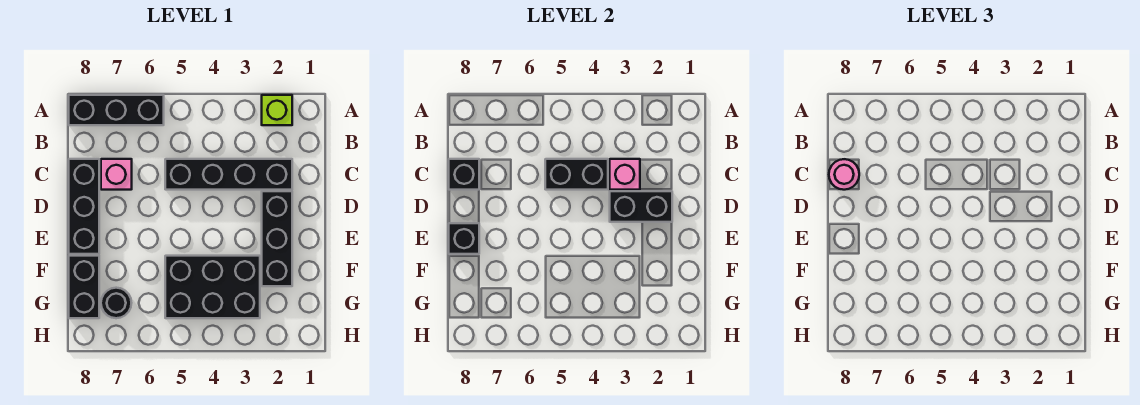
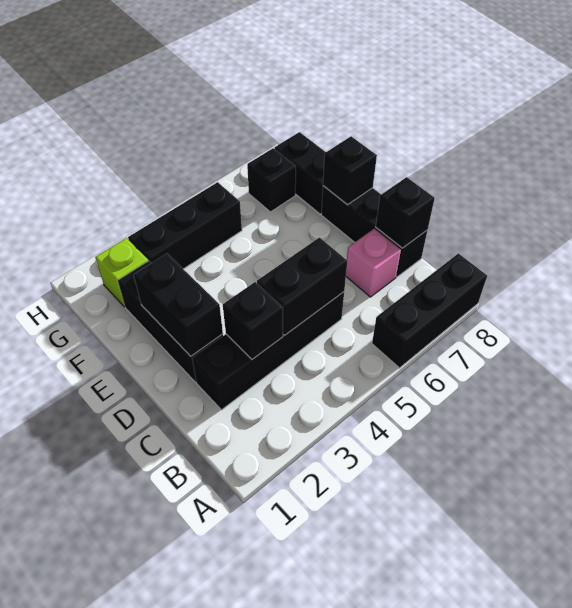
lime brick A2 level 1 -> lime brick G2 level 1
pink brick C3 level 2 -> black brick C3 level 2
pink round brick C8 level 3 -> none
black brick D2:D3 level 2 -> black brick D2:E2 level 2
black brick F3:G5 level 1 -> black brick G3:G5 level 1
black round brick G7 level 1 -> black brick G7 level 1

